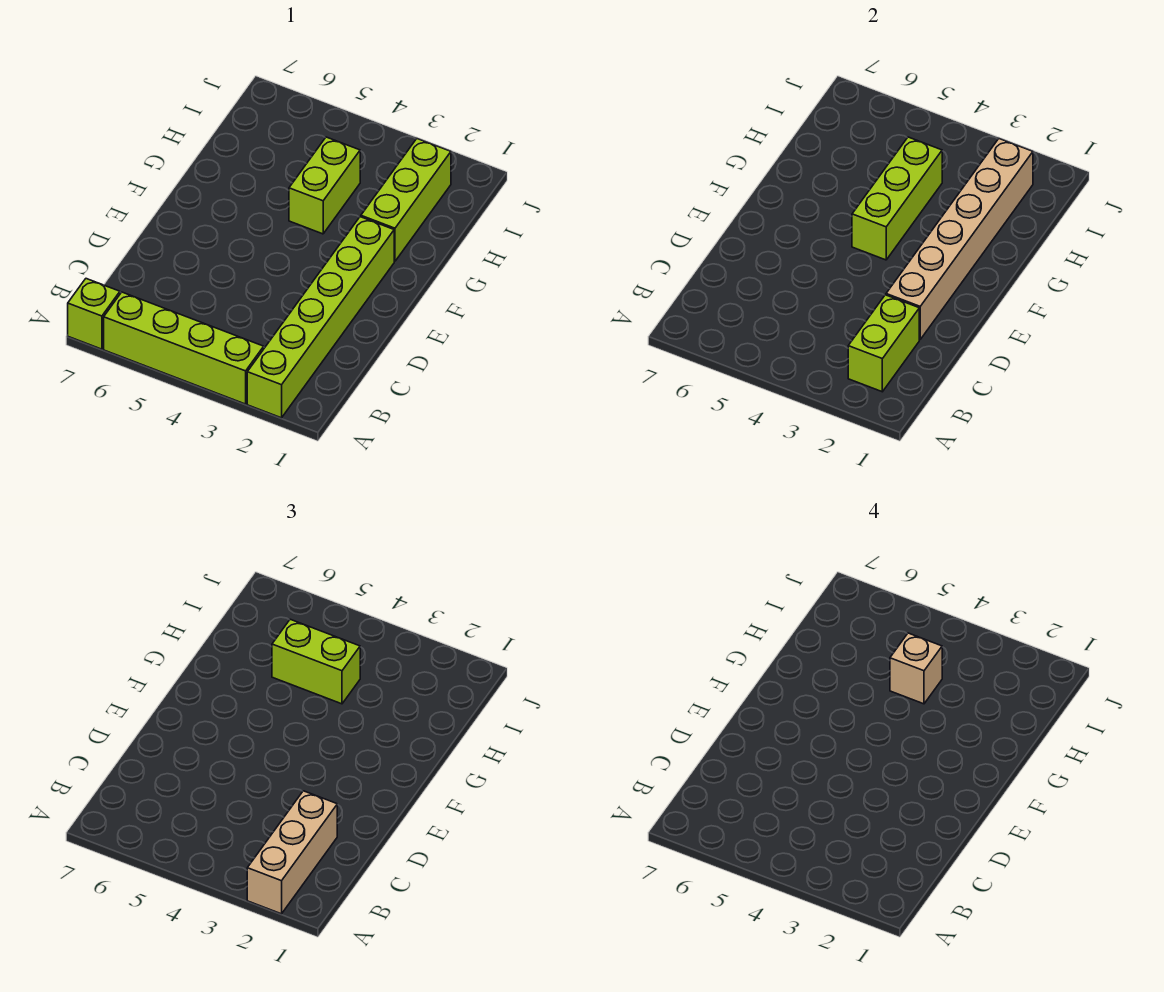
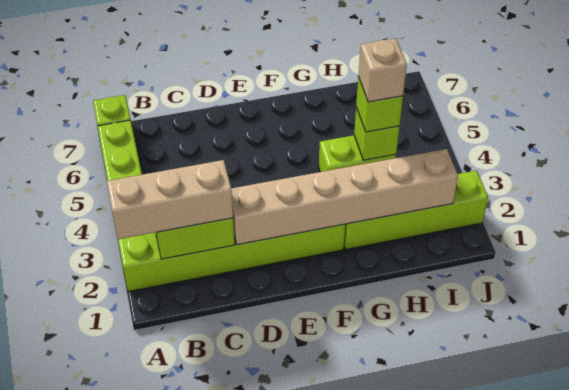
lime brick F4:H4 level 2 -> lime brick H4 level 2
lime brick G2:I2 level 1 -> lime brick G2:J2 level 1
lime brick H4:H5 level 3 -> lime brick H4 level 3

